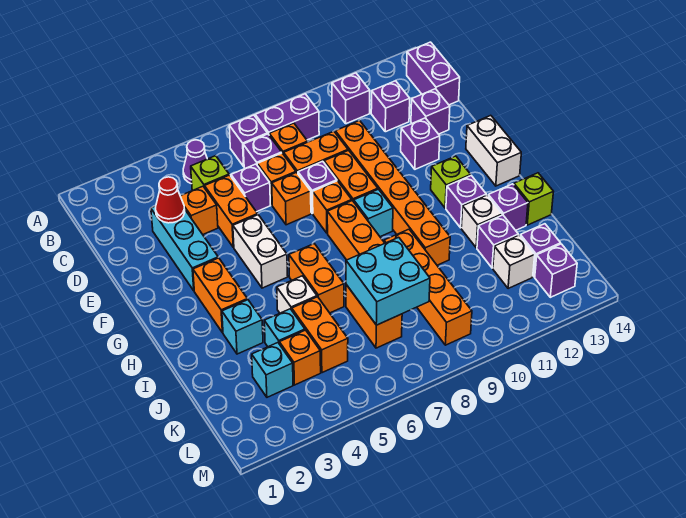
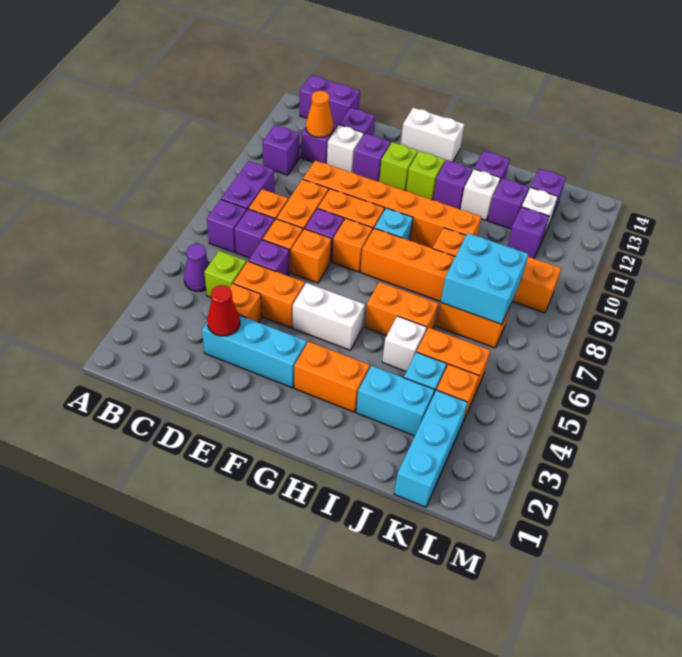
none -> orange cone C12 level 2
none -> white brick D12 level 1
cyan brick I3 level 1 -> cyan brick I3:J3 level 1
lime brick I14 level 1 -> lime brick F12 level 1
cyan brick K3 level 1 -> cyan brick K1:K3 level 1
purple brick L13 level 1 -> purple brick K11 level 1

